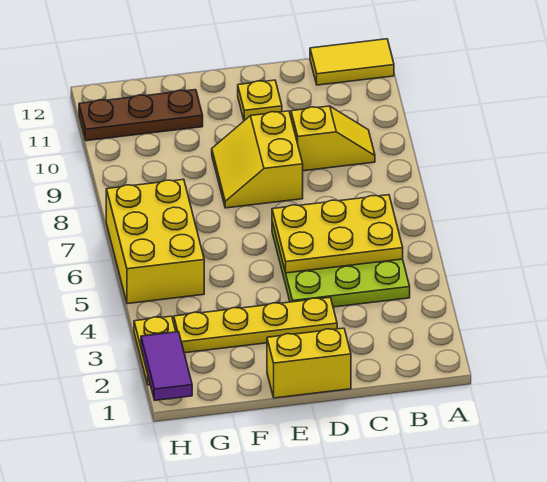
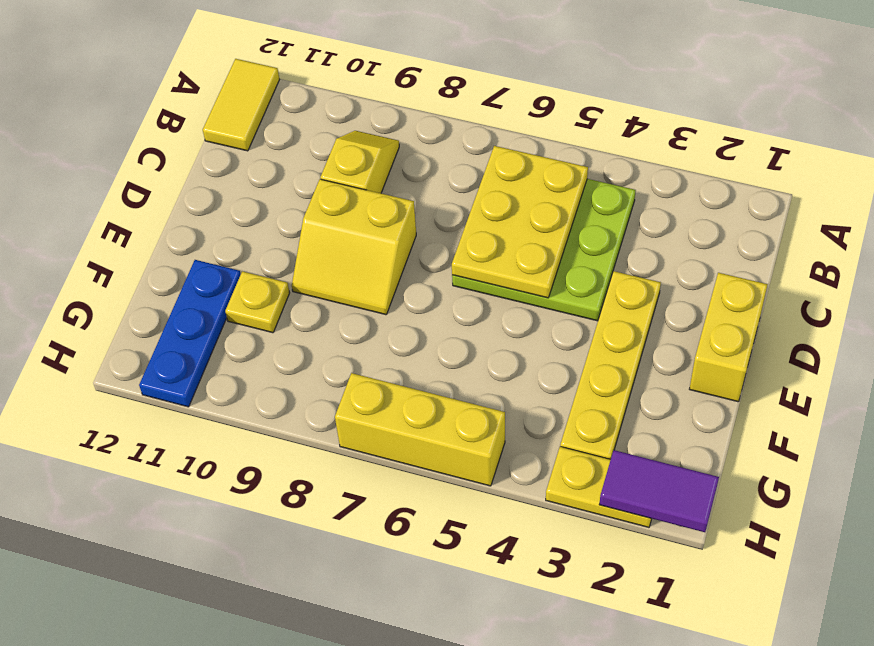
yellow plate D11 level 1 -> yellow plate F10 level 1
brown plate F11:H11 level 1 -> blue plate F11:H11 level 1
yellow brick G5:H7 level 1 -> yellow brick H5:H7 level 1

